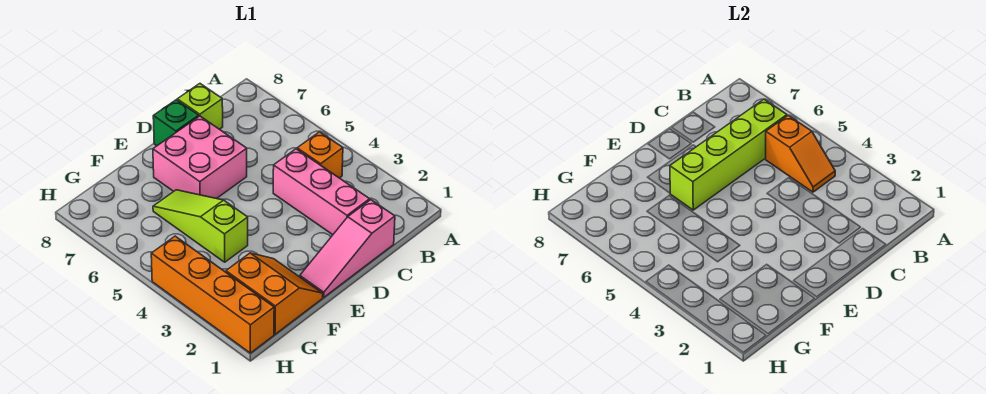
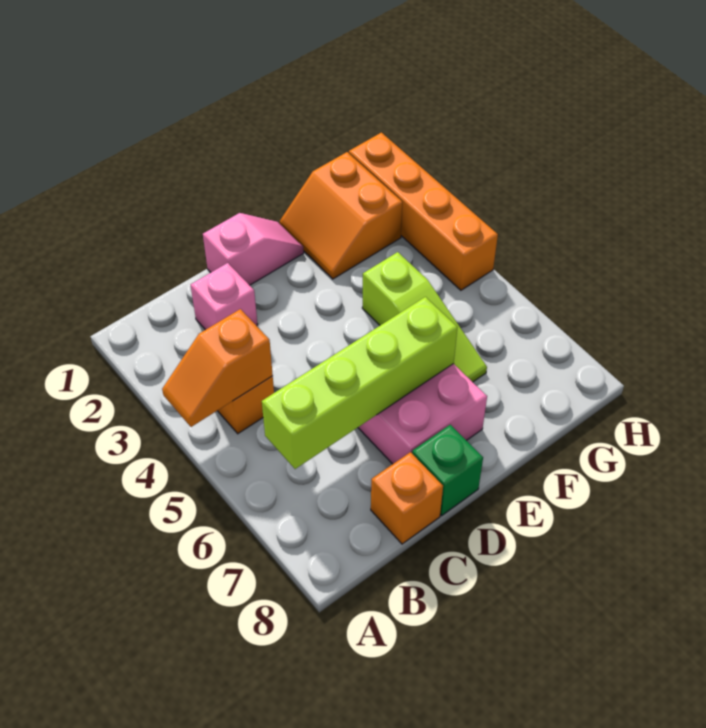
orange slope B4:B5 level 2 top 5 -> orange slope A4:B4 level 2 top B
pink slope C1:E1 level 1 top C -> pink slope D1:E1 level 1 top D
pink brick C2:C4 level 1 -> pink brick C2 level 1
lime brick C8 level 1 -> orange brick C8 level 1

